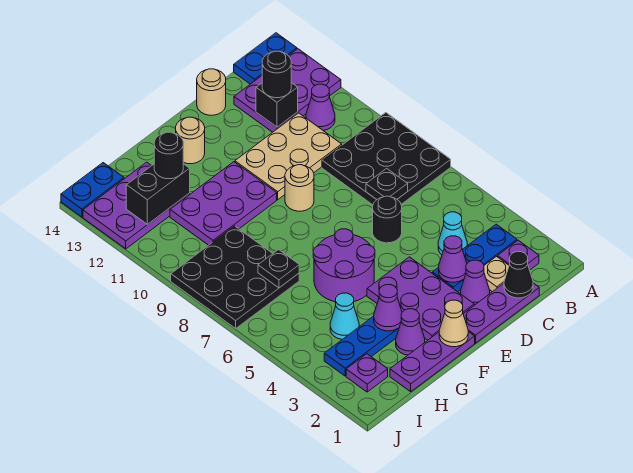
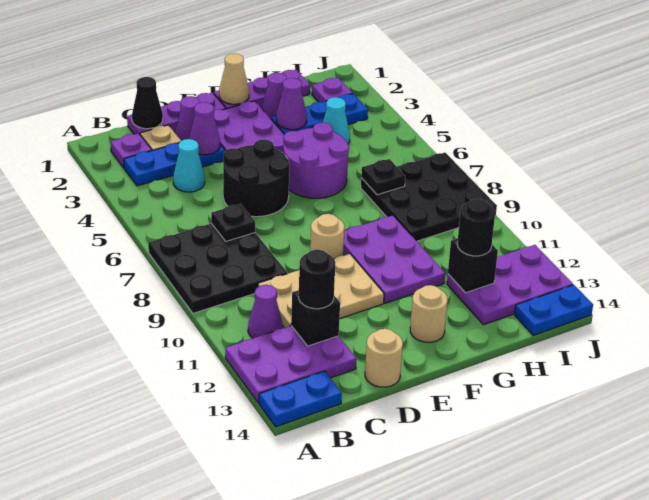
black round brick D6 level 1 -> black round brick D5:E6 level 1
purple plate F10:H11 level 1 -> purple plate F9:G11 level 1
black brick H12:I12 level 2 -> black brick H12 level 2

